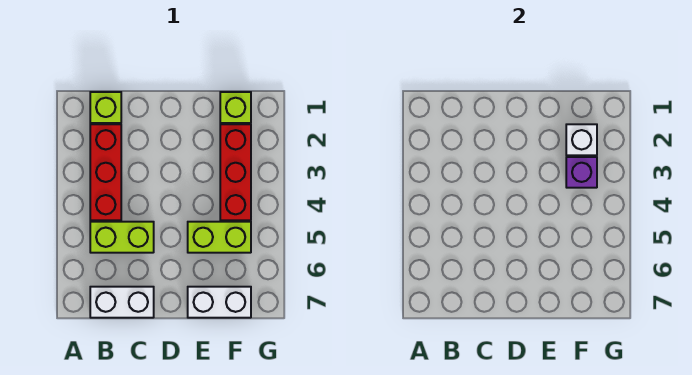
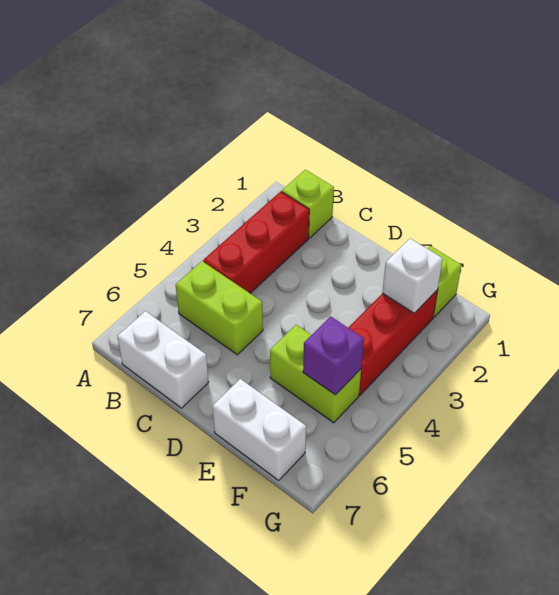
purple brick F3 level 2 -> purple brick F5 level 2

